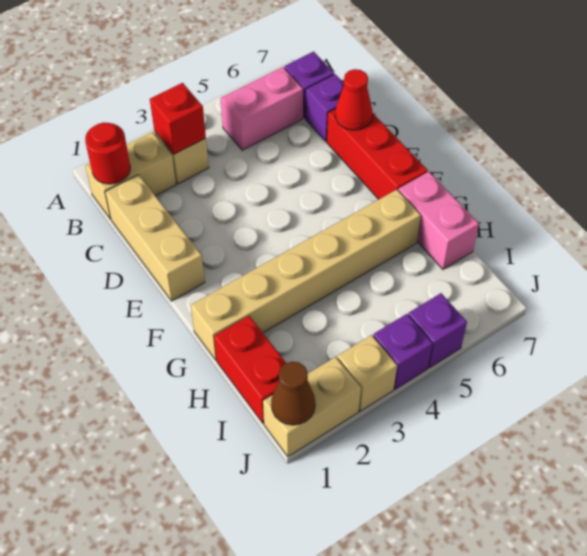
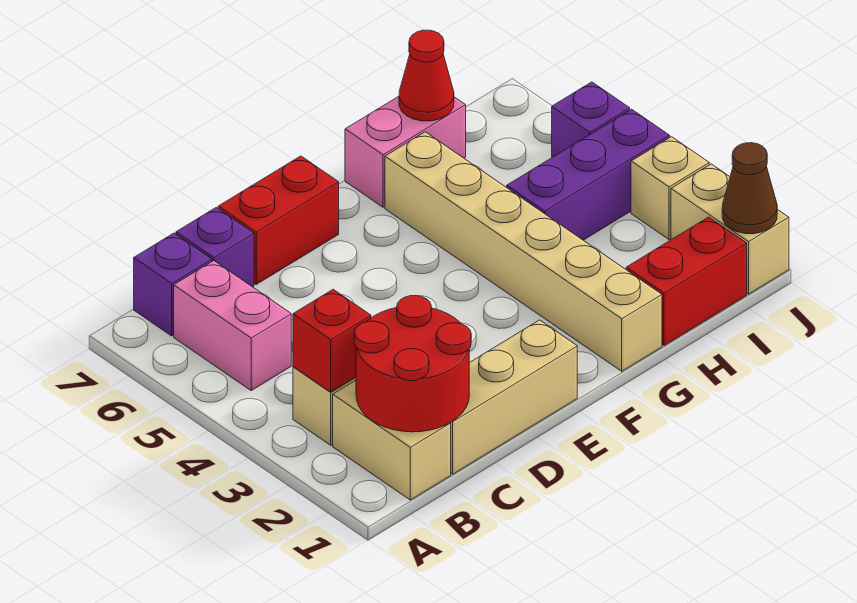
red round brick B1 level 2 -> red round brick B1:C2 level 2
red brick D7:F7 level 1 -> red brick D7:E7 level 1
red cone D7 level 2 -> red cone H7 level 2
purple brick J4 level 1 -> purple brick H4:J4 level 1

